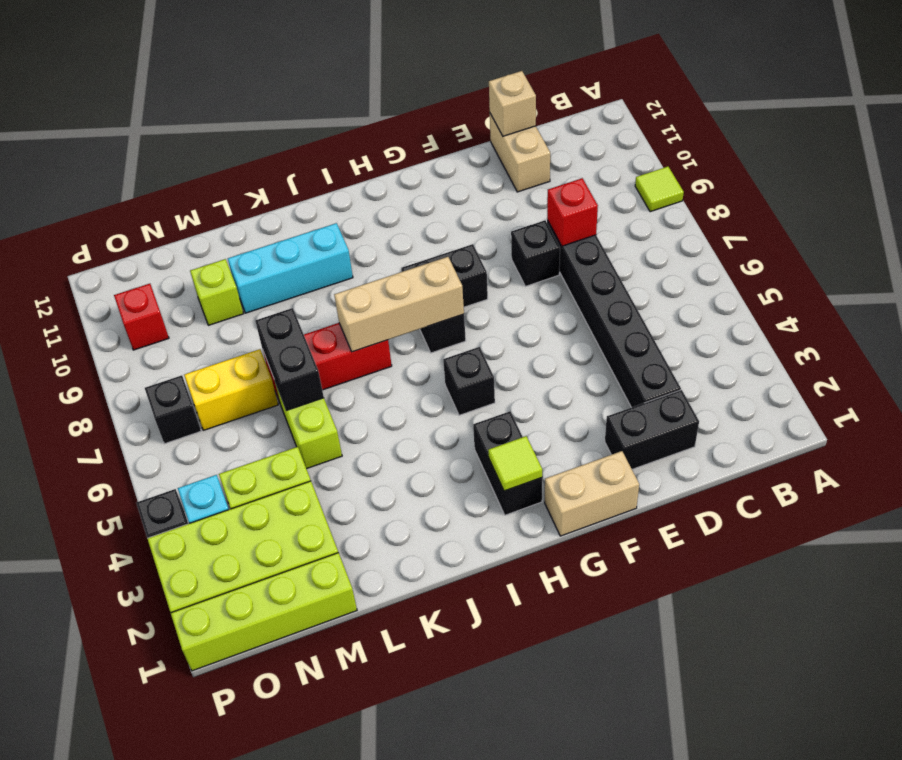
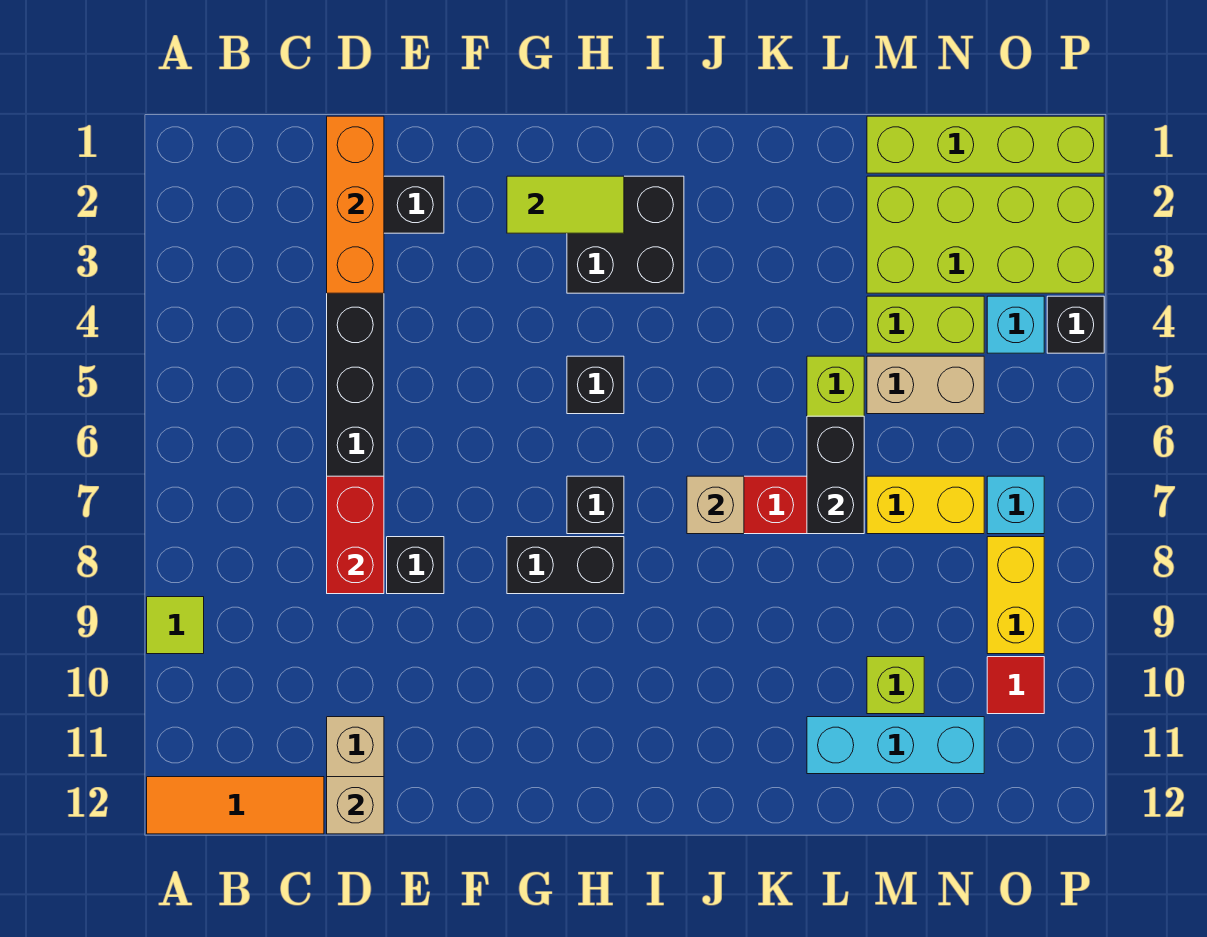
none -> orange tile A12:C12 level 1
none -> orange brick D1:D3 level 2
red brick D8 level 2 -> red brick D7:D8 level 2
tan brick F1:G1 level 1 -> tan brick M5:N5 level 1
black brick H2:H3 level 1 -> black brick H2:I3 level 1
lime tile H2 level 2 -> lime tile G2:H2 level 2
tan brick H7:J7 level 2 -> tan brick J7 level 2
cyan brick J10:L10 level 1 -> cyan brick L11:N11 level 1
black brick O7 level 1 -> cyan brick O7 level 1
none -> yellow brick O8:O9 level 1
red brick O10 level 1 -> red tile O10 level 1

